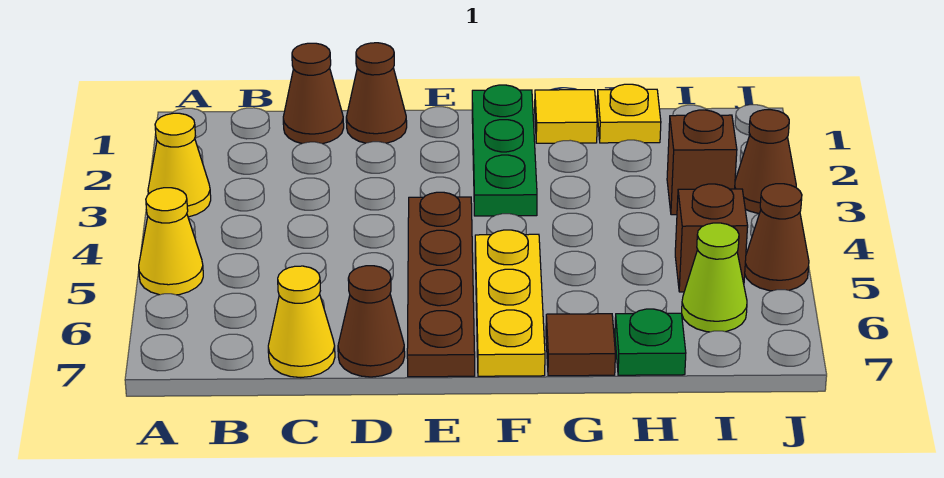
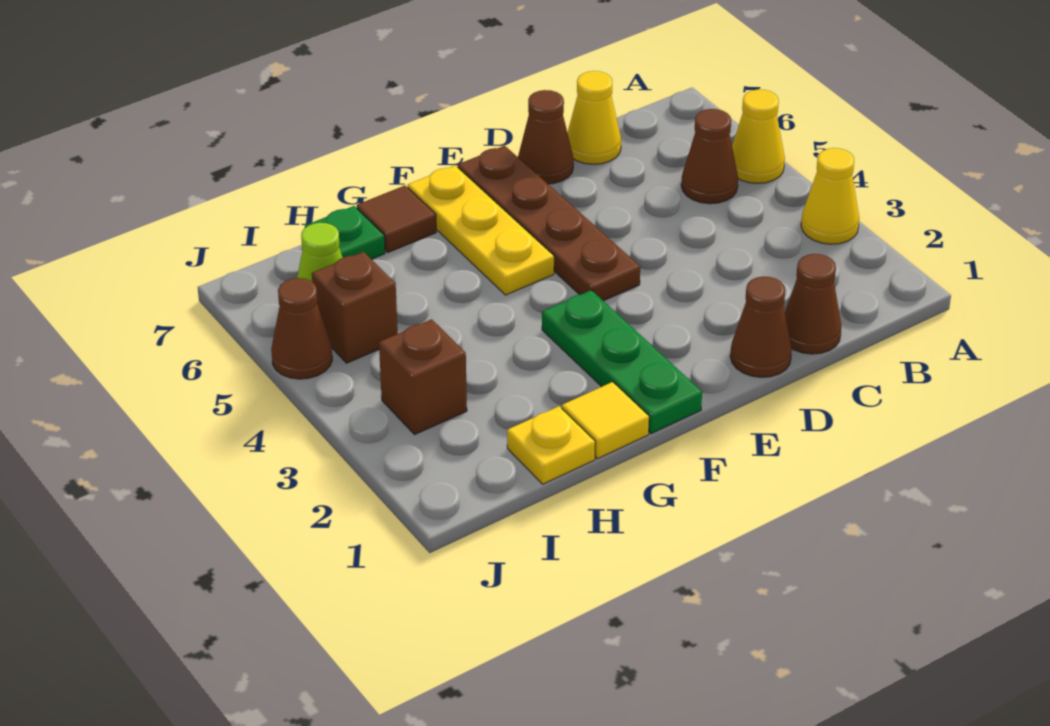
brown cone J3 level 1 -> brown cone B5 level 1

